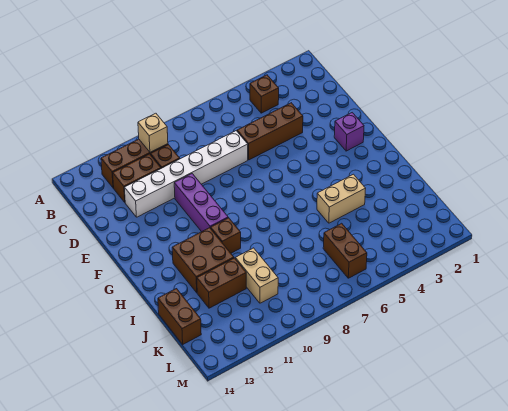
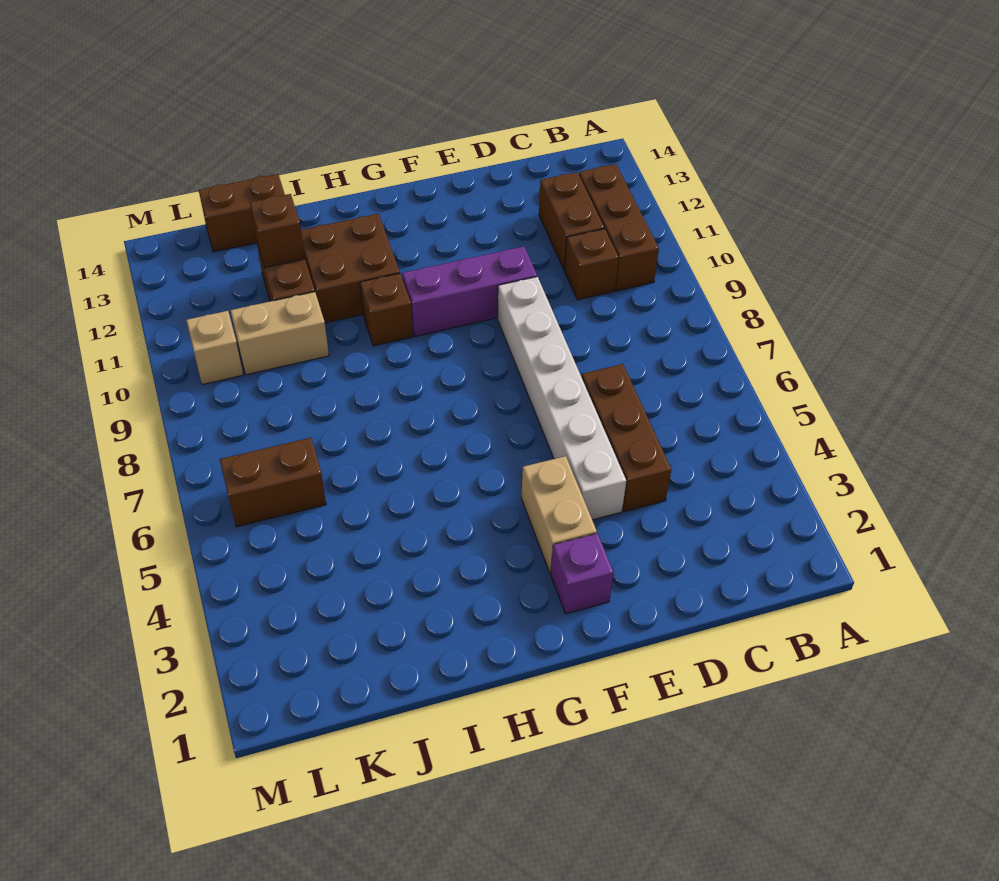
brown brick B4 level 1 -> brown brick J12 level 2
tan brick B10 level 2 -> tan brick L10 level 1
white brick D7:D12 level 1 -> white brick E4:E9 level 1
tan brick I4:I5 level 1 -> tan brick F3:F4 level 1

